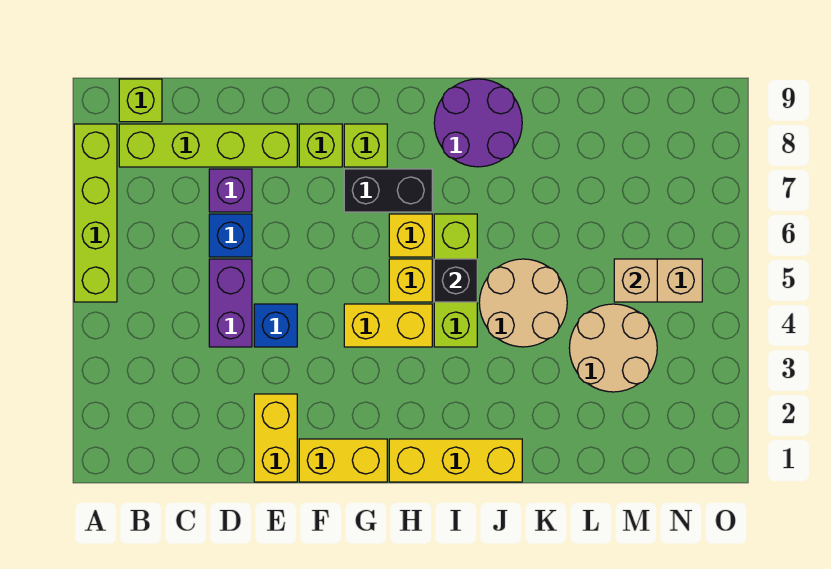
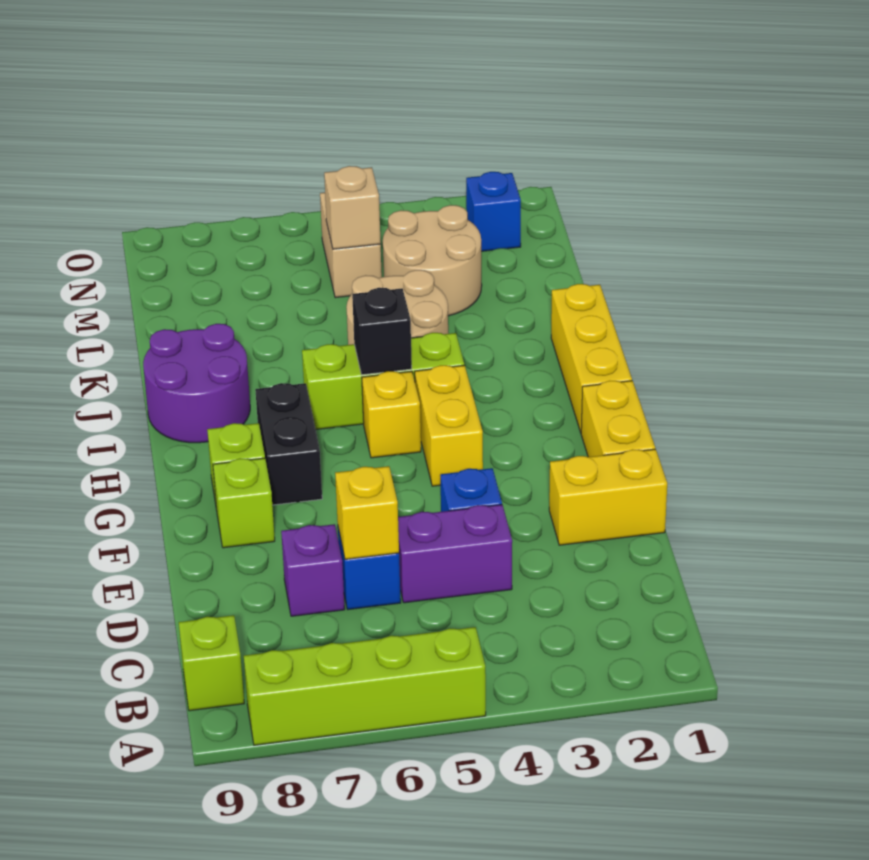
lime brick B8:E8 level 1 -> none
yellow brick H6 level 1 -> yellow brick D6 level 2
none -> blue brick N2 level 1

